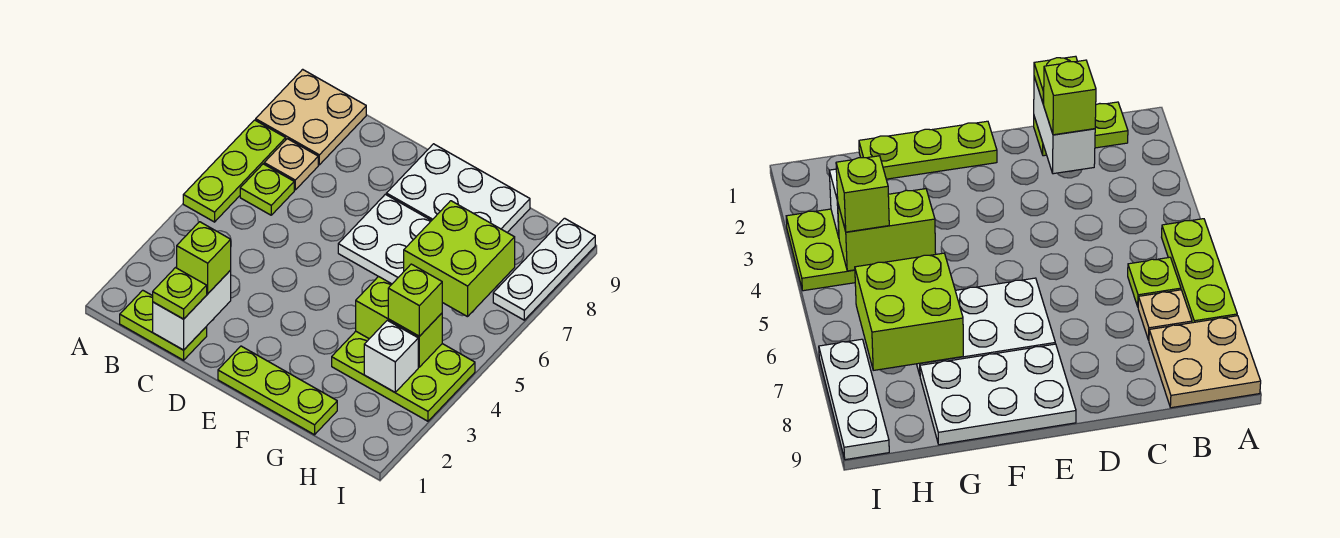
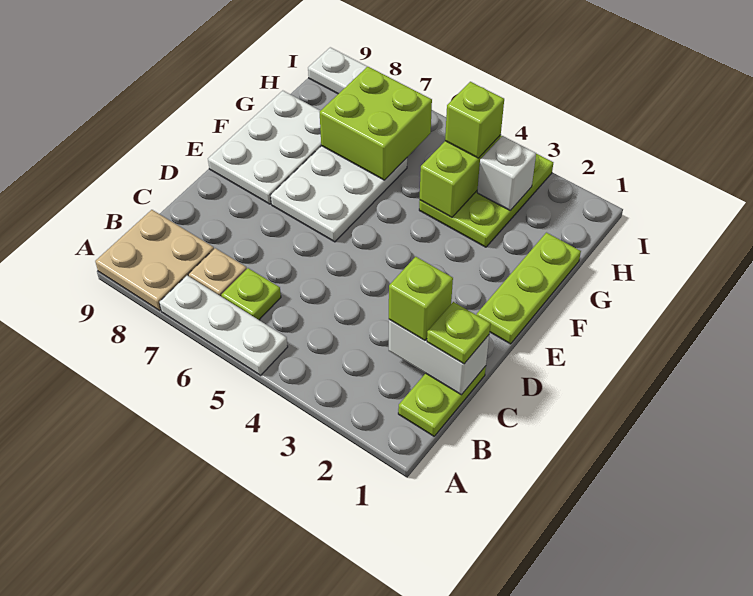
lime plate A5:A7 level 1 -> white plate A5:A7 level 1

